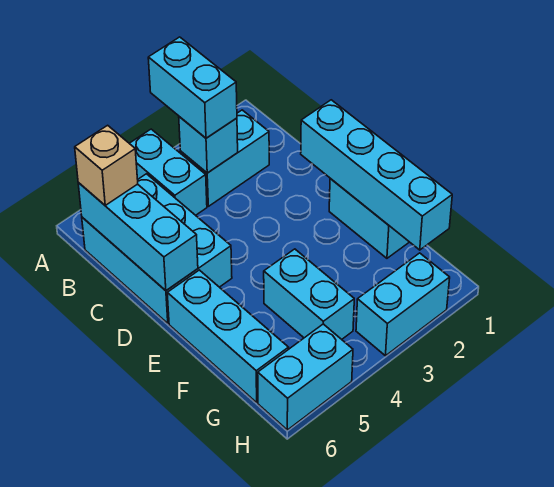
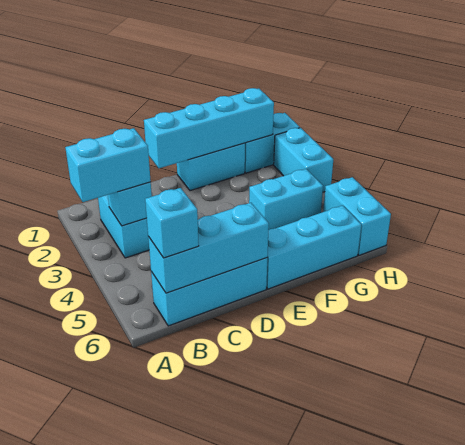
cyan brick A4:B4 level 1 -> cyan brick G1:H1 level 1
cyan brick B5:D6 level 1 -> cyan brick B6:D6 level 1
tan brick B6 level 3 -> cyan brick B6 level 3

